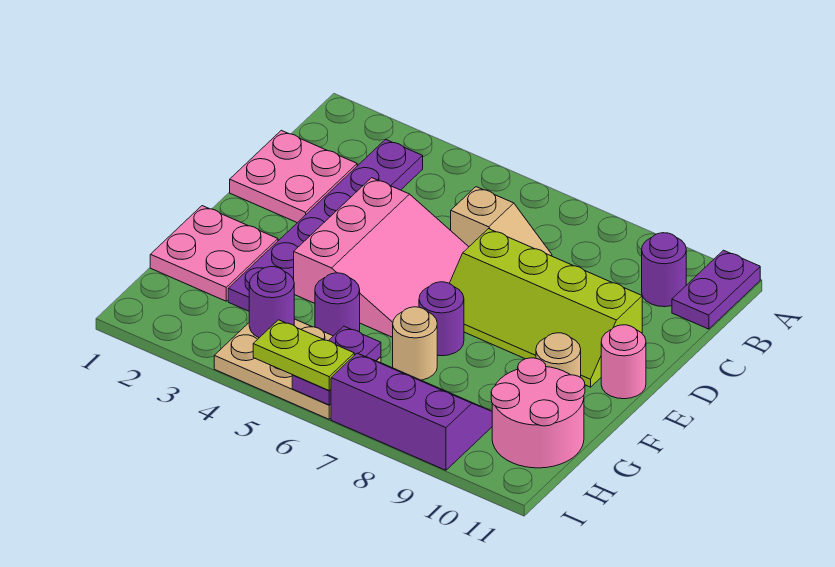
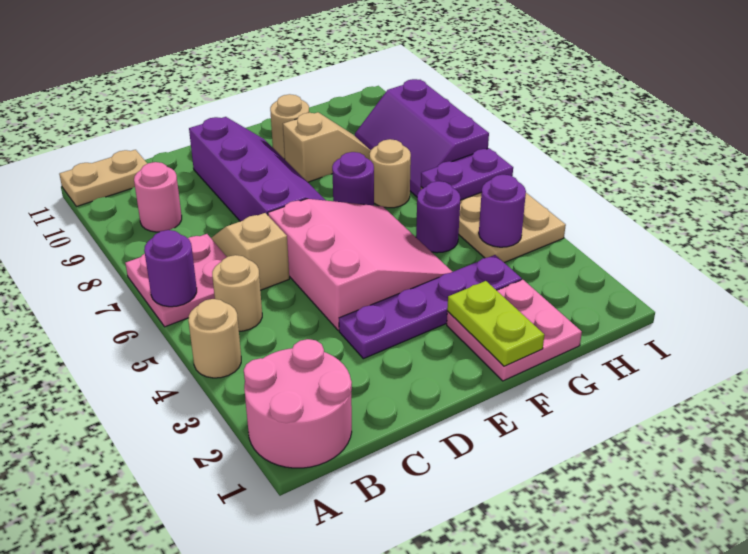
none -> tan round brick A4 level 1
purple plate A11:B11 level 1 -> tan plate A11:B11 level 1
purple plate B3:G3 level 1 -> purple plate D3:G3 level 1
none -> tan round brick B5 level 1
purple round brick B10 level 1 -> purple round brick A6 level 2
pink plate C1:D2 level 1 -> pink plate A6:B7 level 1
pink slope D4:F6 level 1 top 4 -> pink slope D4:F6 level 1 top D
lime slope D7:E10 level 1 top D -> purple slope D7:E10 level 1 top D
pink round brick E11 level 1 -> pink round brick B9 level 1
none -> tan slope F9:G9 level 1 top F
pink round brick G10:H11 level 1 -> pink round brick A1:B2 level 1
lime plate I5:I6 level 3 -> lime plate F1:F2 level 2

